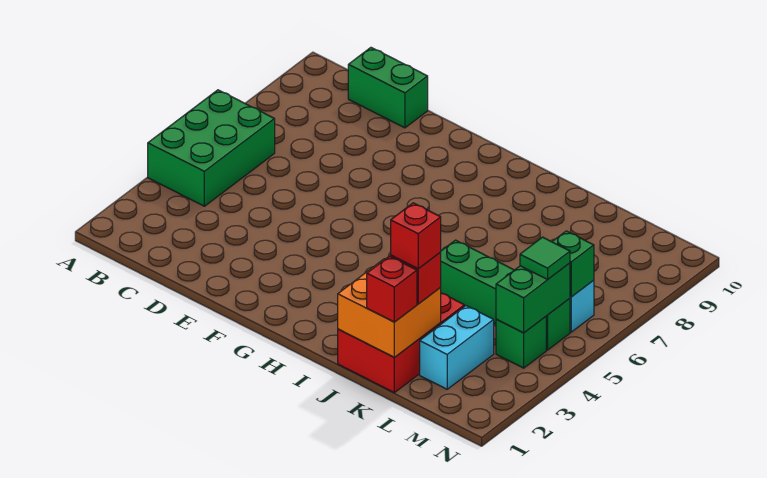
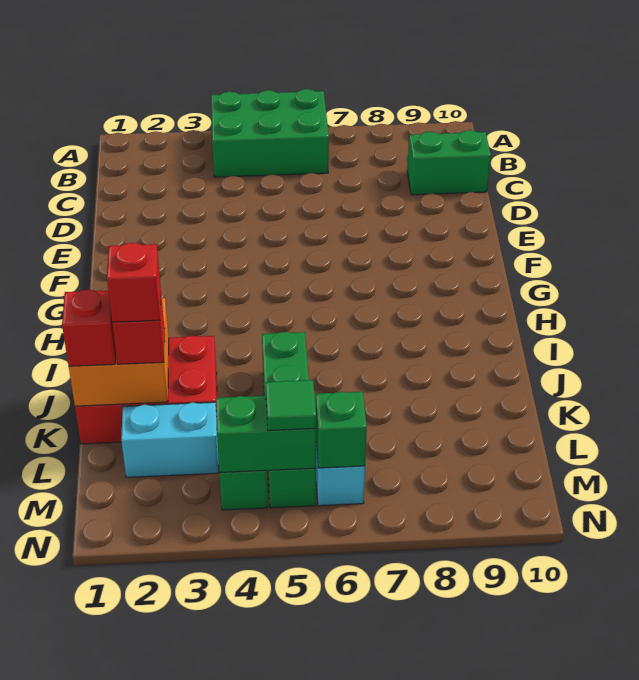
green brick C10:D10 level 1 -> green brick C9:C10 level 1

